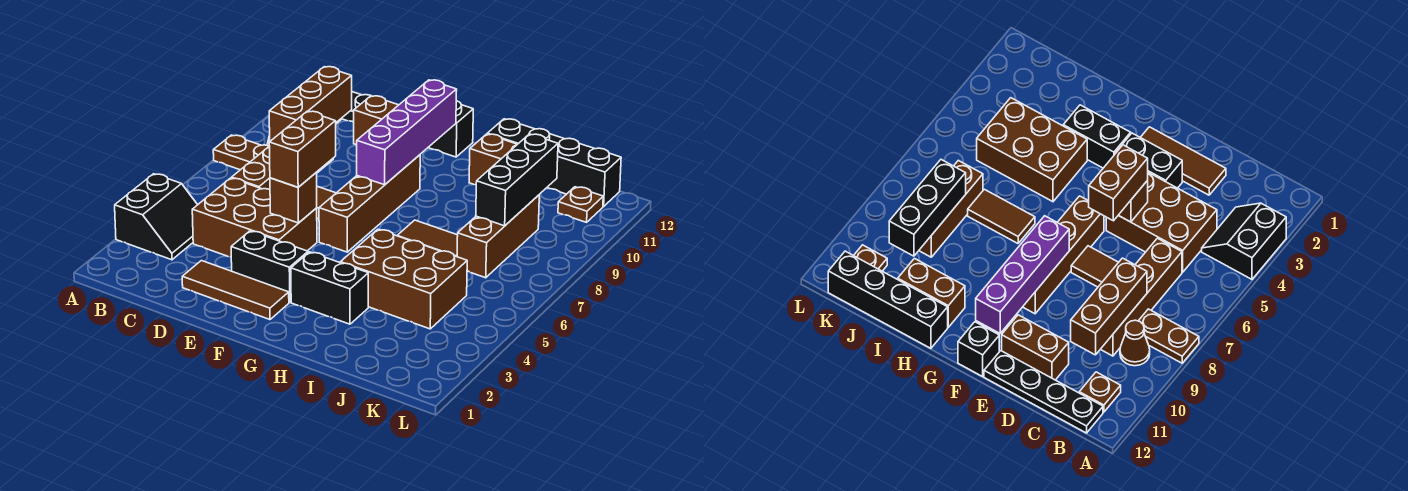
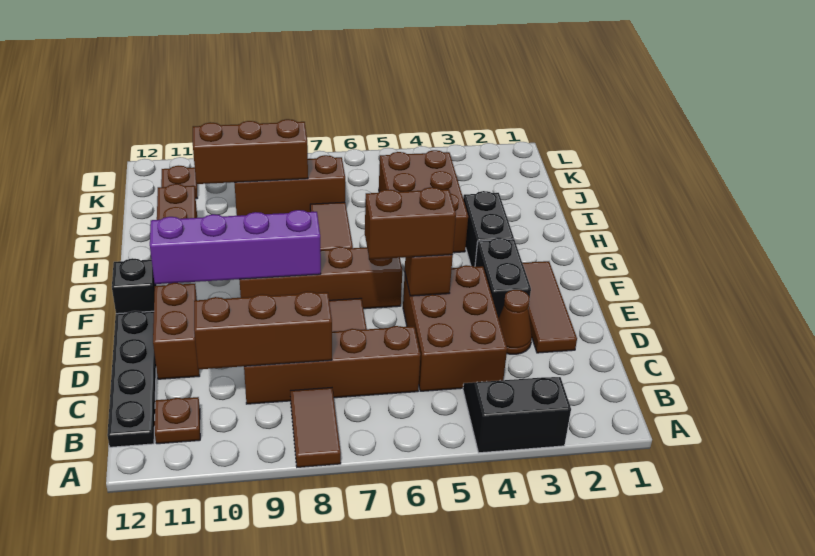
brown plate A8:B8 level 1 -> brown tile A8:B8 level 1
brown cone B9 level 1 -> brown cone D3 level 1
black brick H12:K12 level 1 -> none
black brick J8:J10 level 2 -> brown brick J8:J10 level 2

